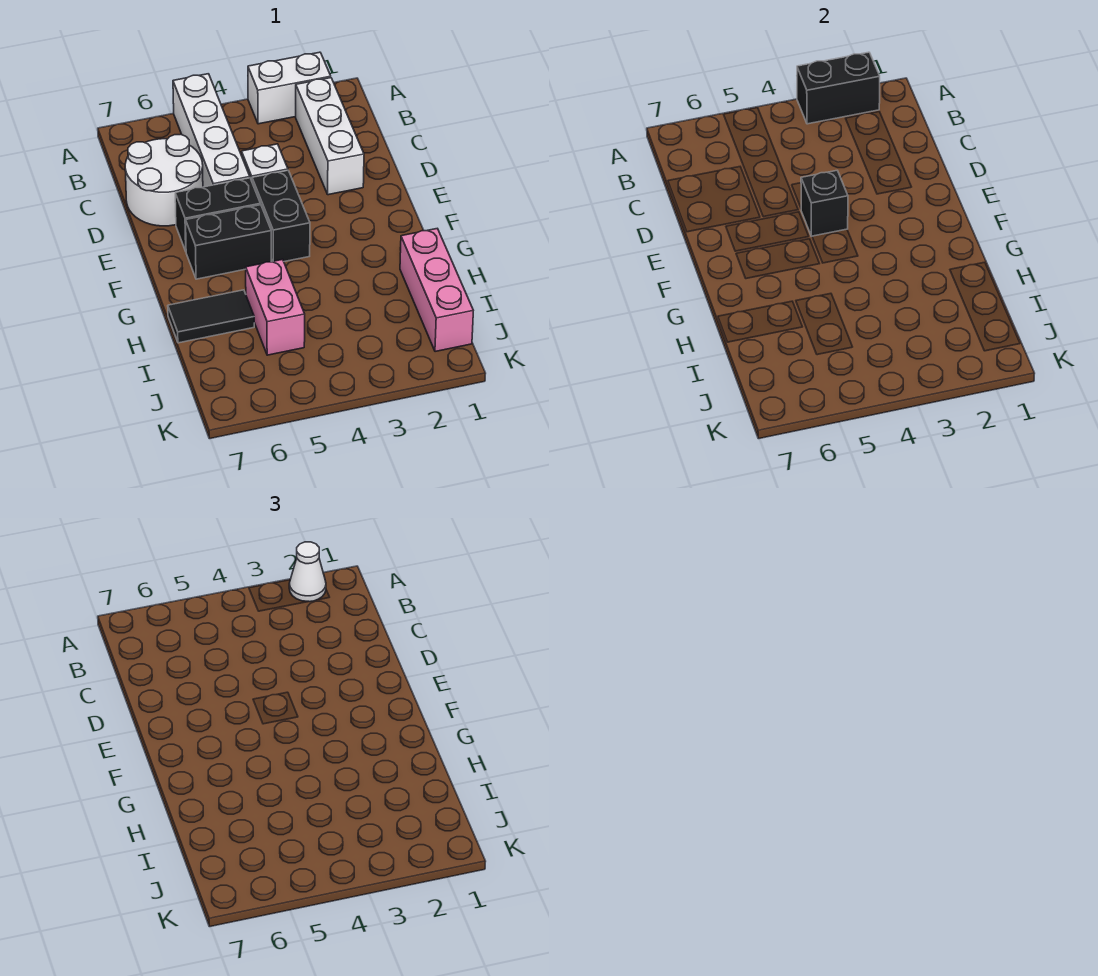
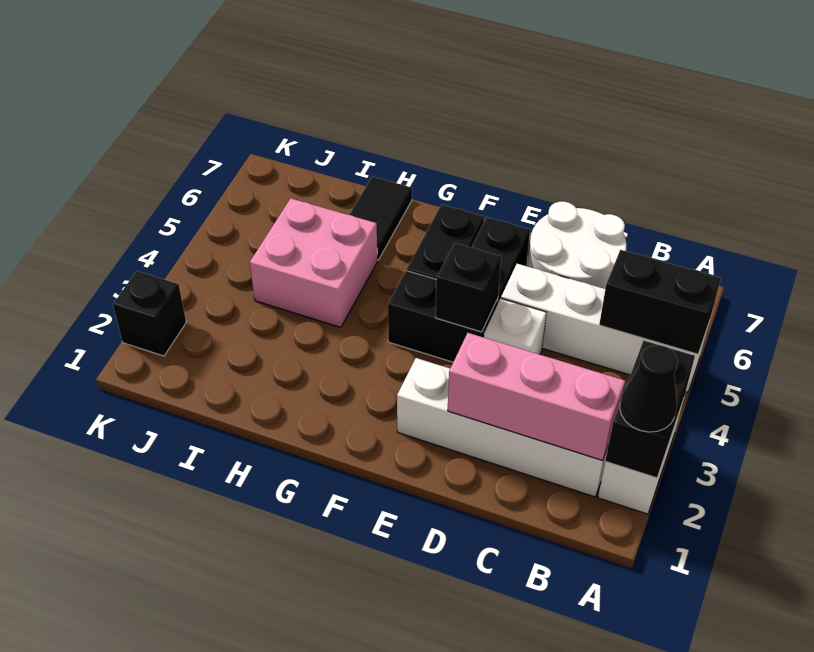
white cone A2 level 3 -> black cone A2 level 3
none -> black brick A5:B5 level 2
white brick B2:D2 level 1 -> white brick B2:E2 level 1
pink brick H1:J1 level 1 -> pink brick B2:D2 level 2
pink brick H5:I5 level 1 -> pink brick H4:I5 level 1
none -> black brick K2 level 1

